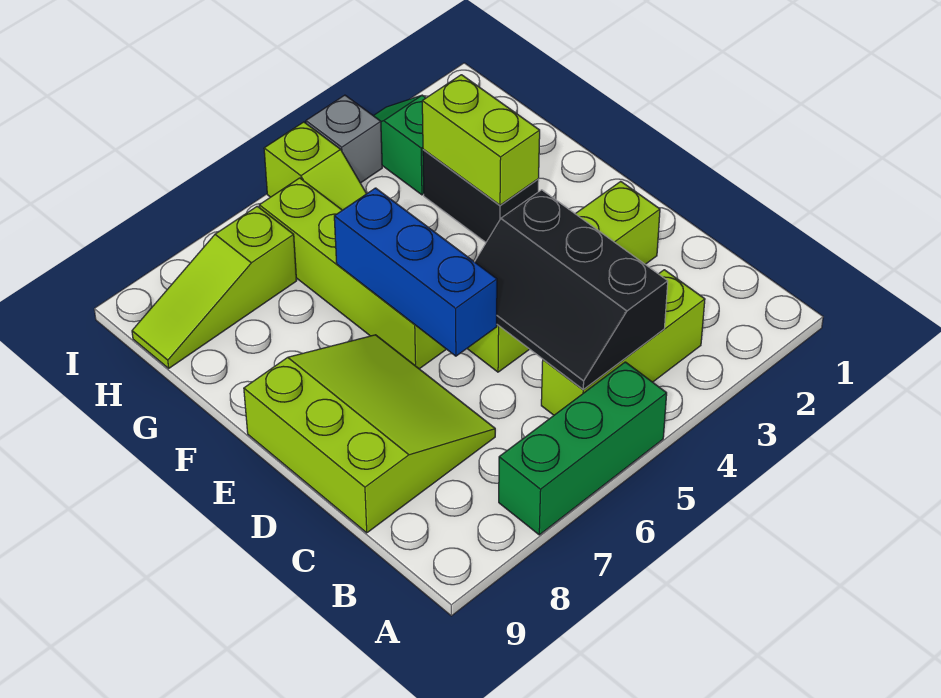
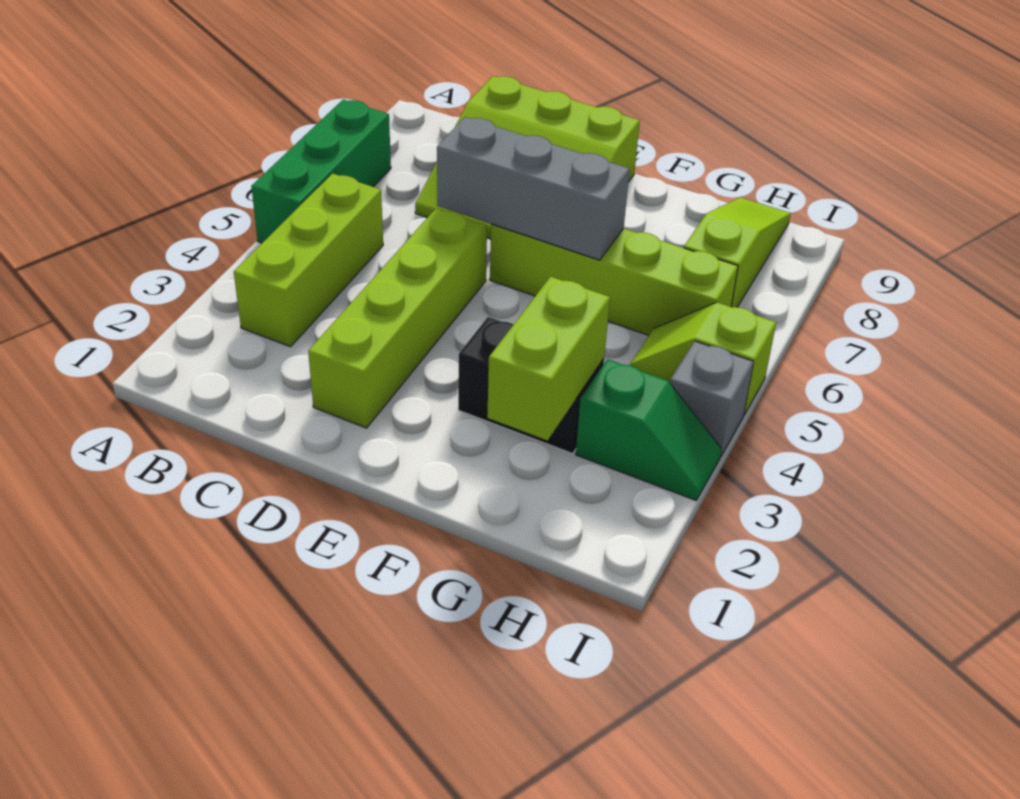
black slope B4:D5 level 2 top 4 -> none
blue brick D6:F6 level 2 -> grey brick D6:F6 level 2
lime brick F3:G3 level 2 -> lime brick G2:G3 level 2

